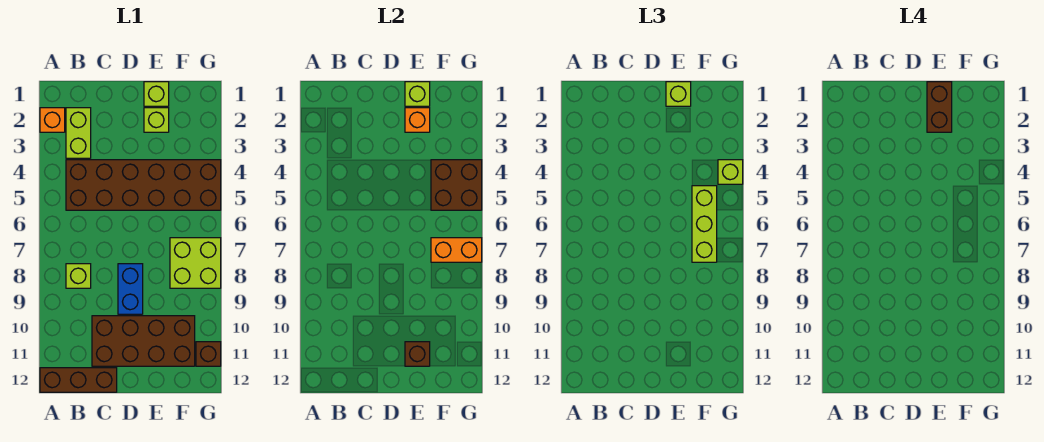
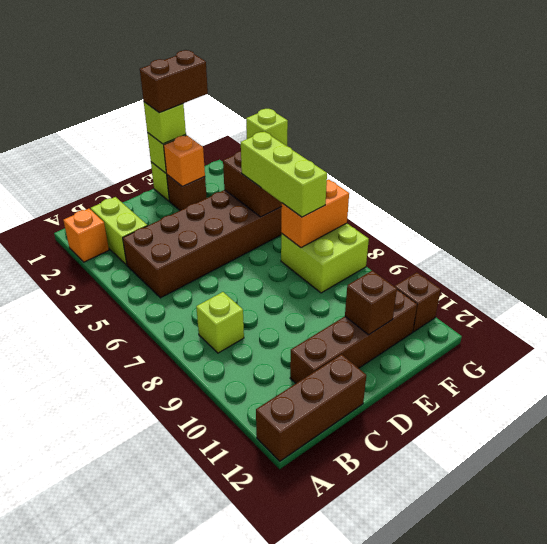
brown brick C10:F11 level 1 -> brown brick C11:F11 level 1
blue brick D8:D9 level 1 -> none
brown brick E1:E2 level 4 -> brown brick E1:F1 level 4
lime brick E2 level 1 -> brown brick E2 level 1

